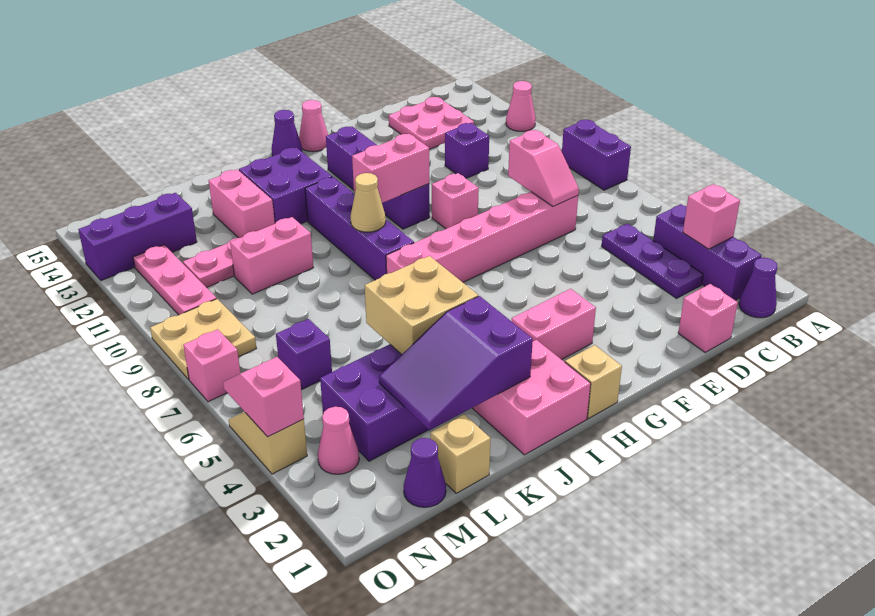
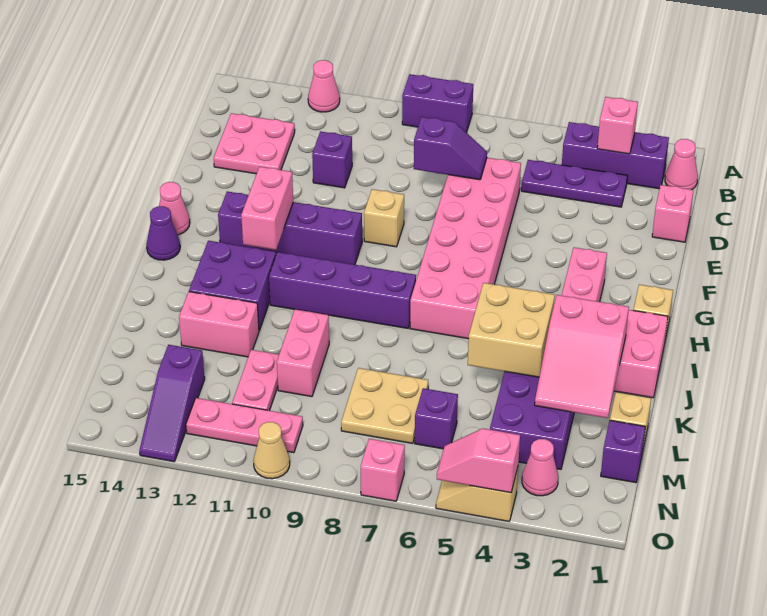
purple cone B1 level 1 -> pink cone B1 level 1
pink brick D7:I7 level 1 -> pink brick D6:I7 level 1
pink slope D7:D8 level 2 top 8 -> purple slope D7:D8 level 2 top 8
pink brick F9 level 1 -> tan brick F9 level 1
pink brick G10:H10 level 2 -> pink brick G12:H12 level 2
tan cone I9 level 2 -> tan cone O10 level 1
purple slope J2:L3 level 2 top J -> pink slope J2:L3 level 2 top J
purple cone M1 level 1 -> purple brick M1 level 1
purple brick M13:O13 level 1 -> purple slope M13:O13 level 1 top M
tan plate N8:O9 level 1 -> tan plate L7:M8 level 1

